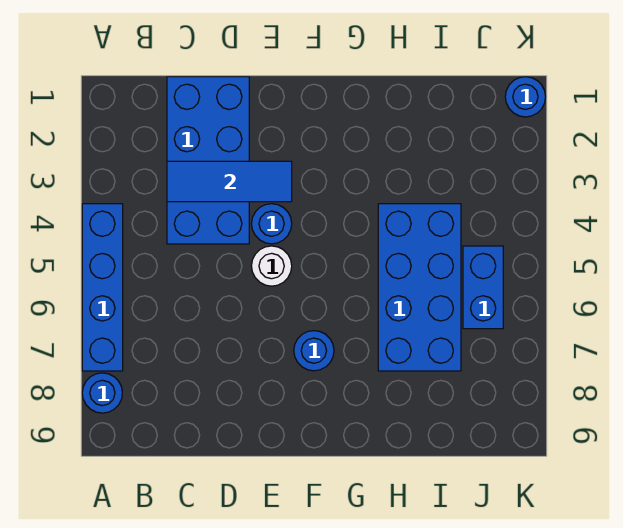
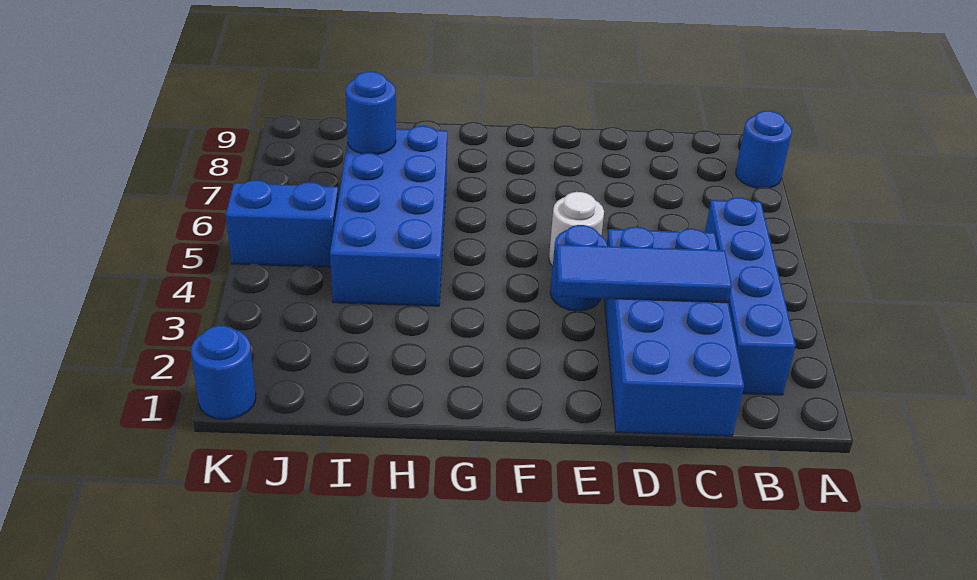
blue brick A4:A7 level 1 -> blue brick B2:B5 level 1
blue round brick F7 level 1 -> blue round brick I7 level 2
blue brick J5:J6 level 1 -> blue brick J5:K5 level 1

